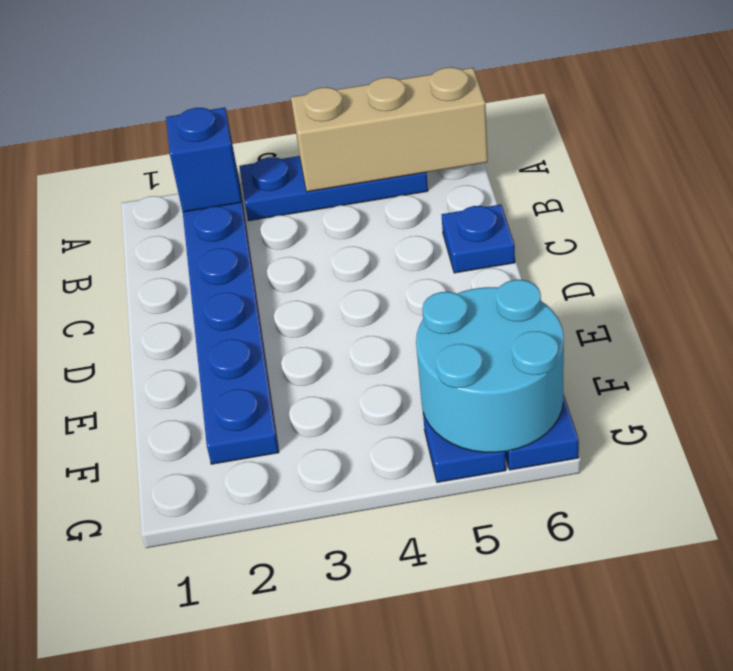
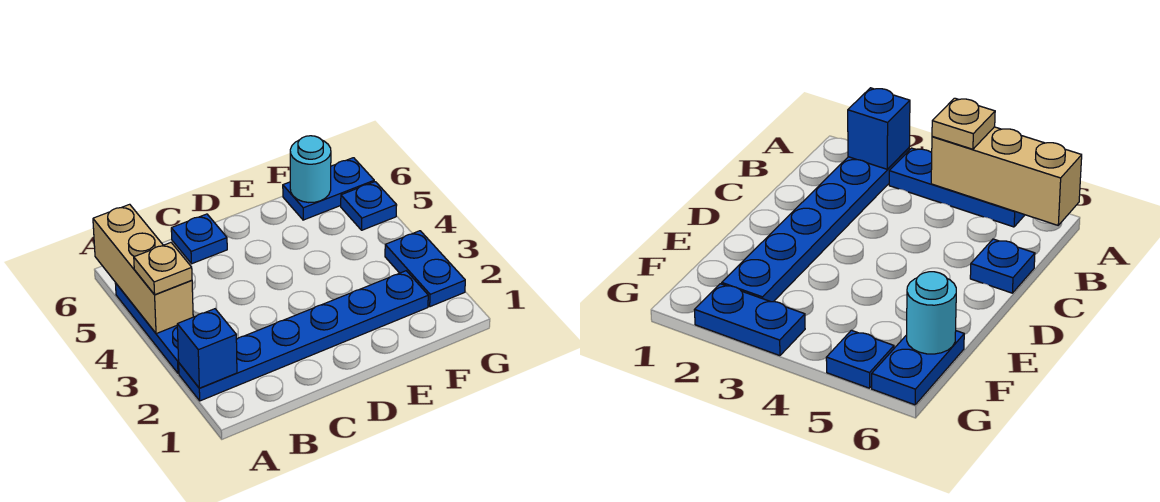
none -> tan plate A4 level 3
cyan round brick F5:G6 level 2 -> cyan round brick F6 level 2
none -> blue plate G2:G3 level 1

